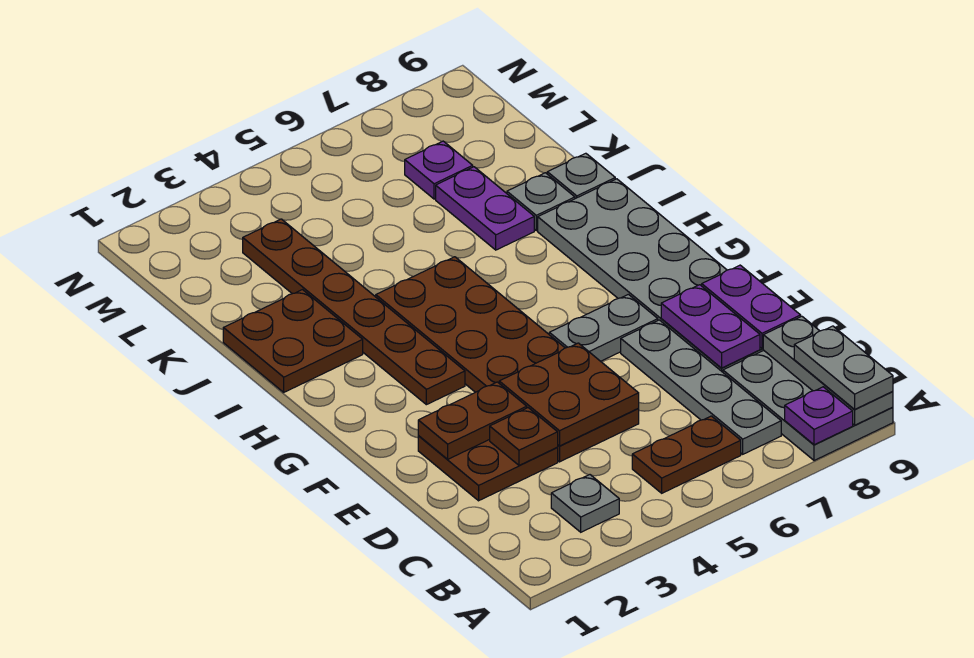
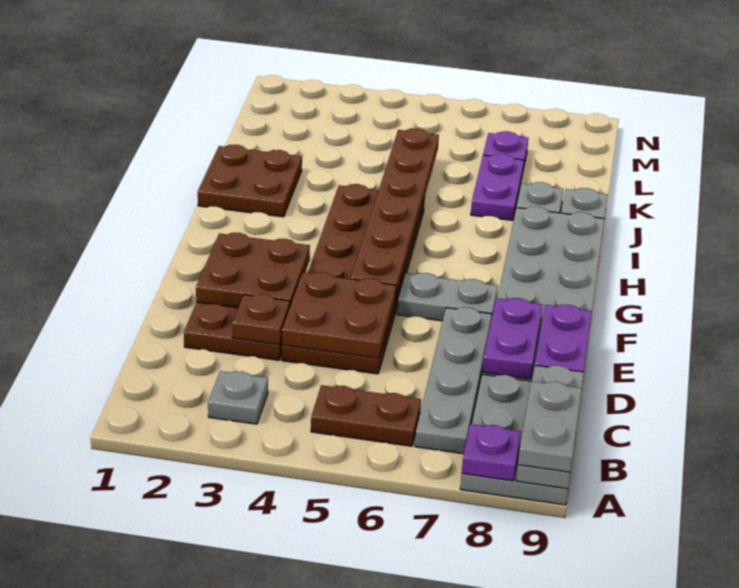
brown plate E2:E3 level 2 -> brown plate E2:F3 level 2
brown plate G3:L3 level 1 -> brown plate F5:K5 level 2

